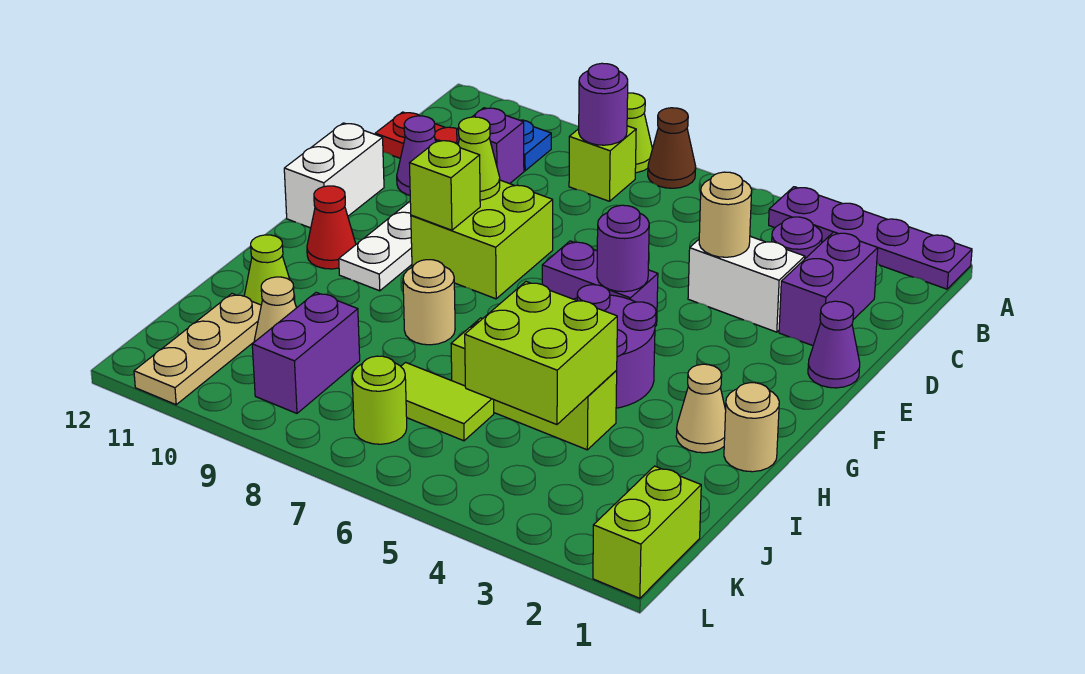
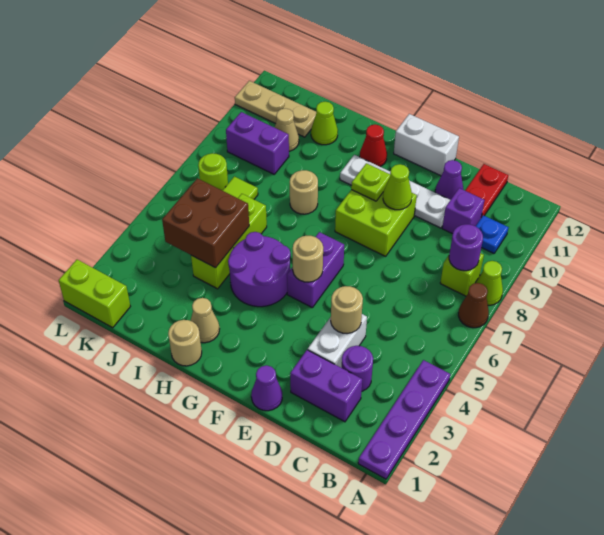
purple round brick F5 level 2 -> tan round brick F5 level 2
lime brick F9 level 2 -> lime plate F9 level 2
lime brick I4:J5 level 2 -> brown brick I4:J5 level 2

